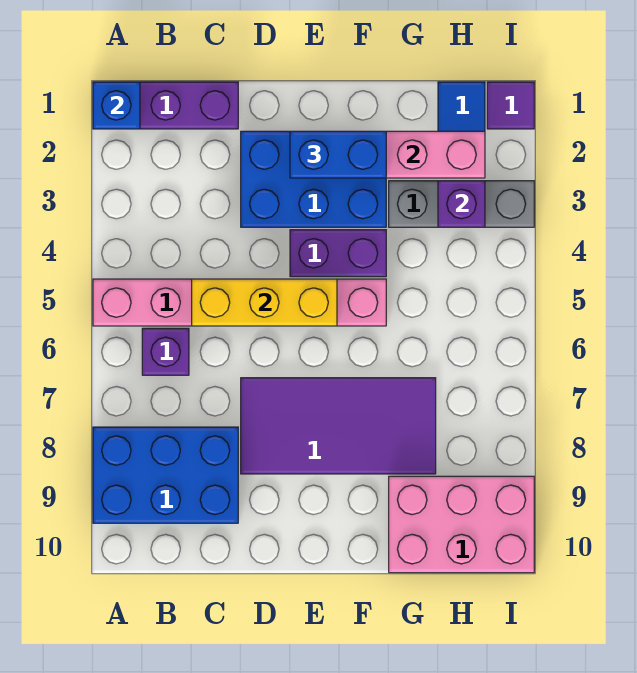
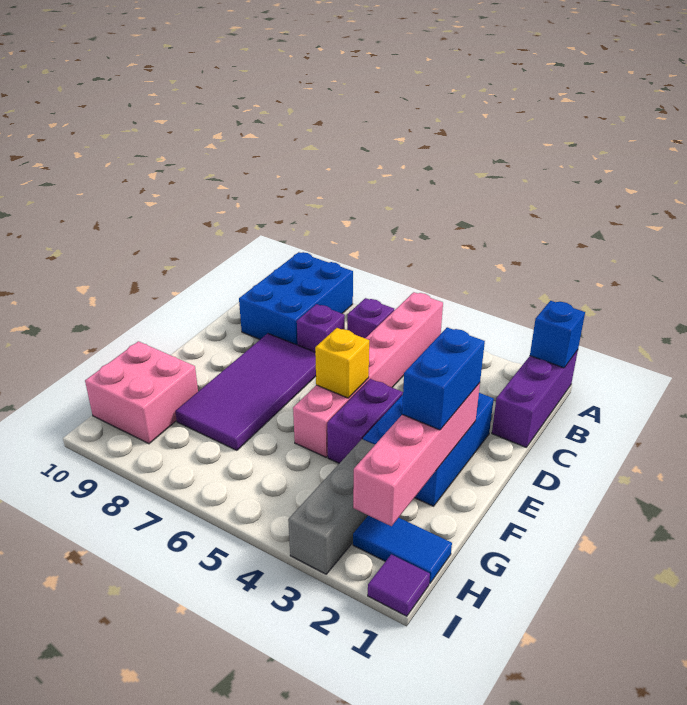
yellow brick C5:E5 level 2 -> yellow brick E5 level 2
pink brick G9:I10 level 1 -> pink brick G9:H10 level 1
purple brick H3 level 2 -> purple brick C7 level 1

